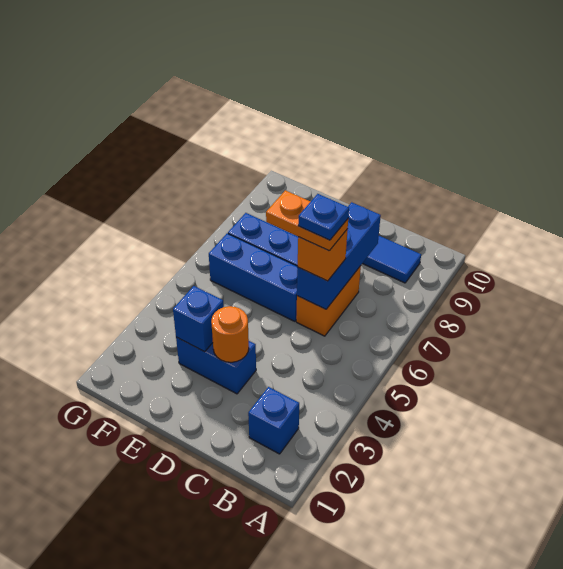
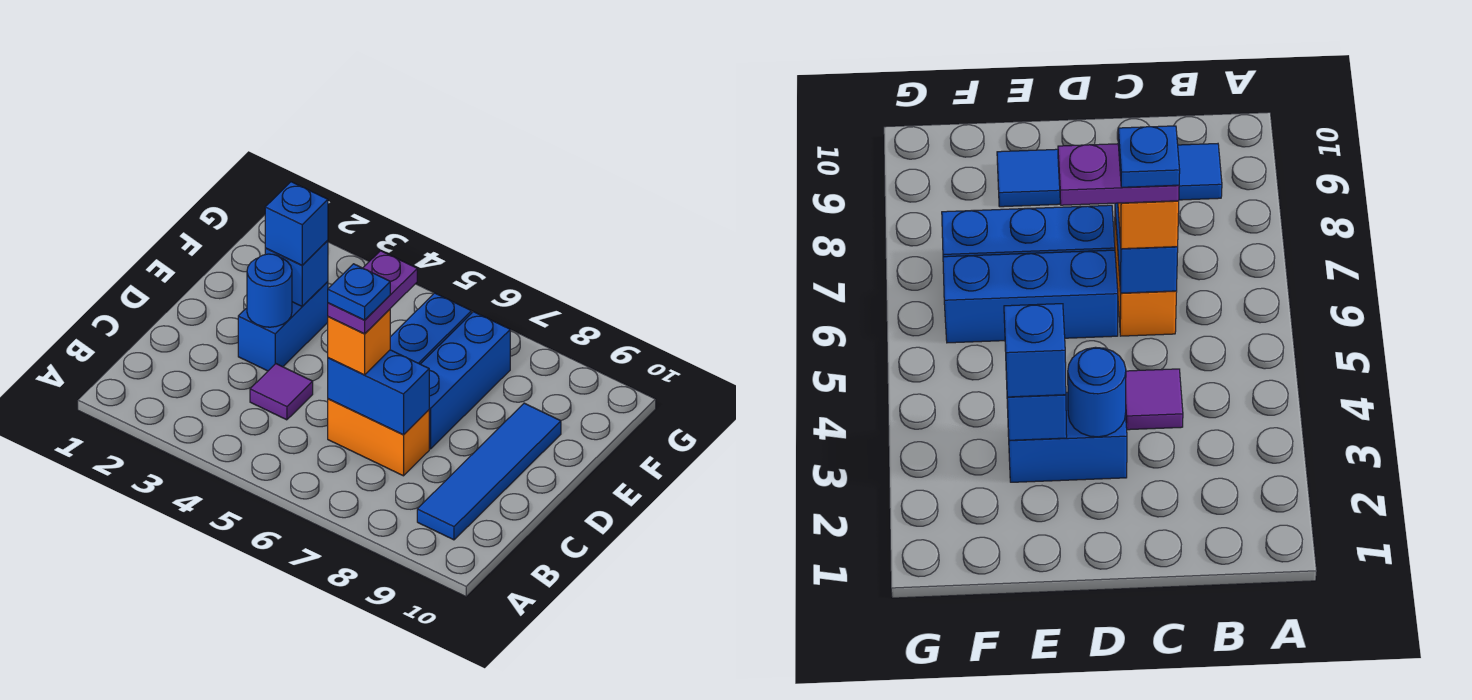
blue brick B2 level 1 -> blue brick E3 level 3
none -> purple tile C4 level 1
blue brick C6:C8 level 2 -> blue brick C6:C7 level 2
orange plate C6:D6 level 4 -> purple plate C6:D6 level 4
orange round brick D3 level 2 -> blue round brick D3 level 2

